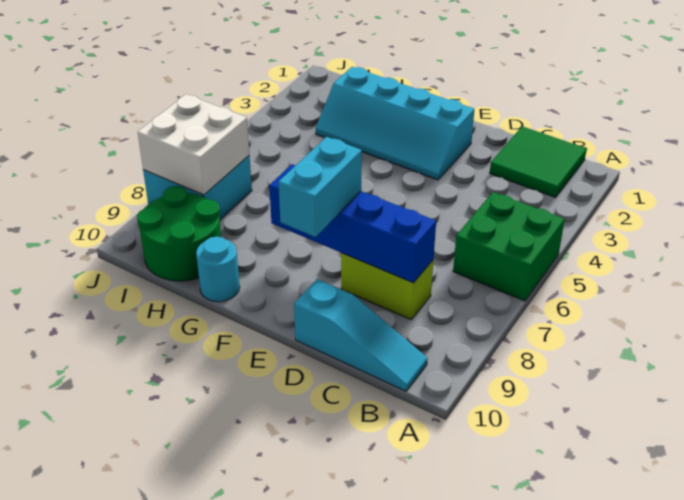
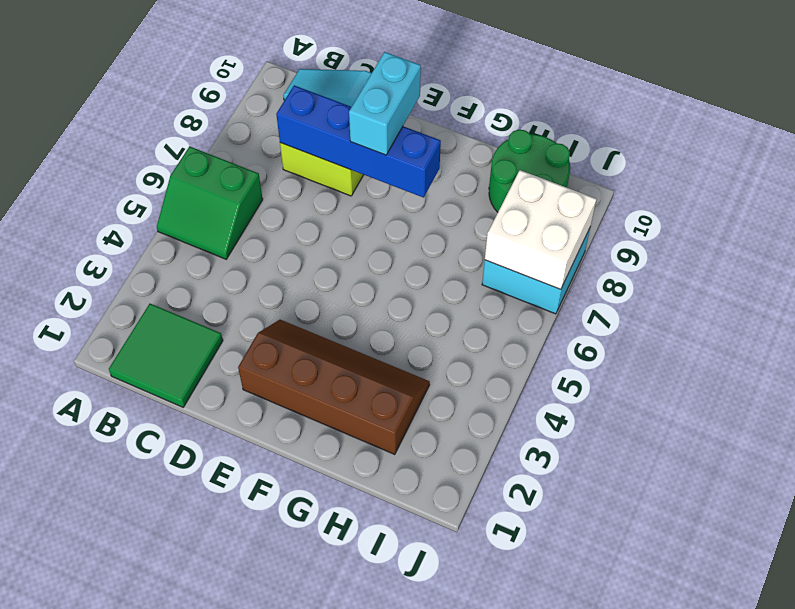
green brick A5:B6 level 1 -> green slope A5:B6 level 1 top 6
cyan slope E2:H3 level 1 top 2 -> brown slope E2:H3 level 1 top 2
cyan round brick G10 level 1 -> none

